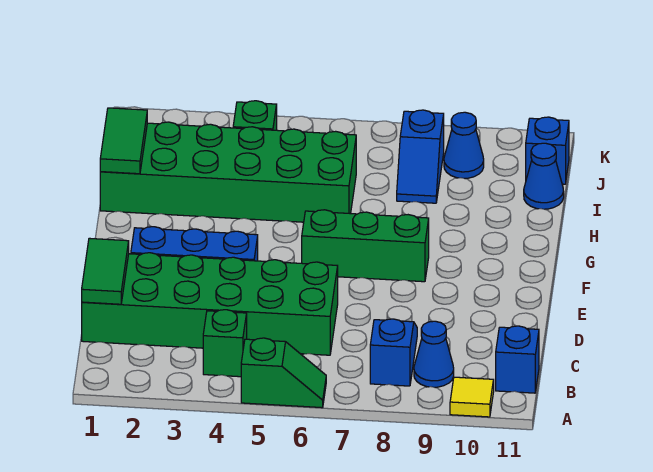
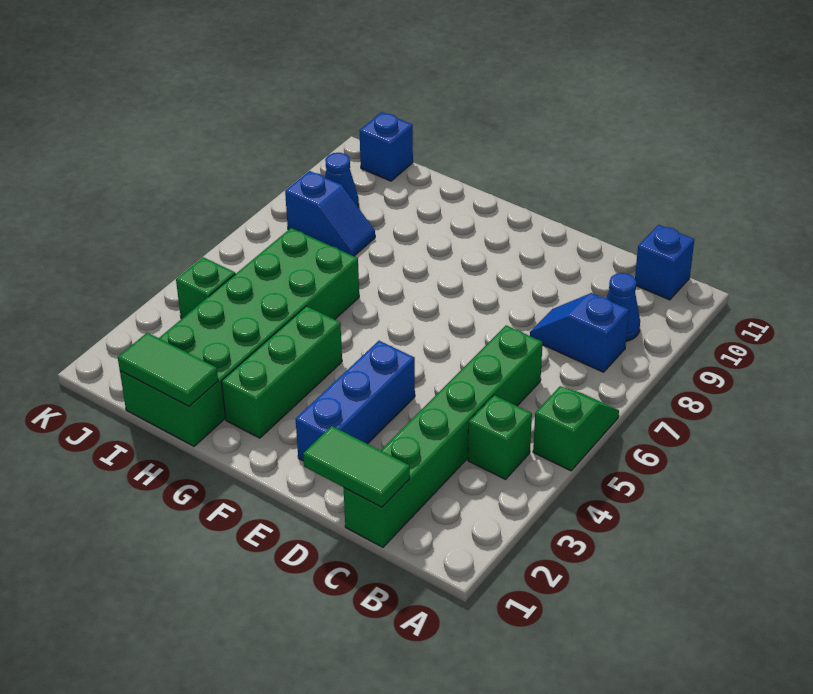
yellow tile A10 level 1 -> none
green brick C1:D6 level 1 -> green brick C1:C6 level 1
green brick F6:F8 level 1 -> green brick G2:G4 level 1
blue cone I11 level 1 -> none

